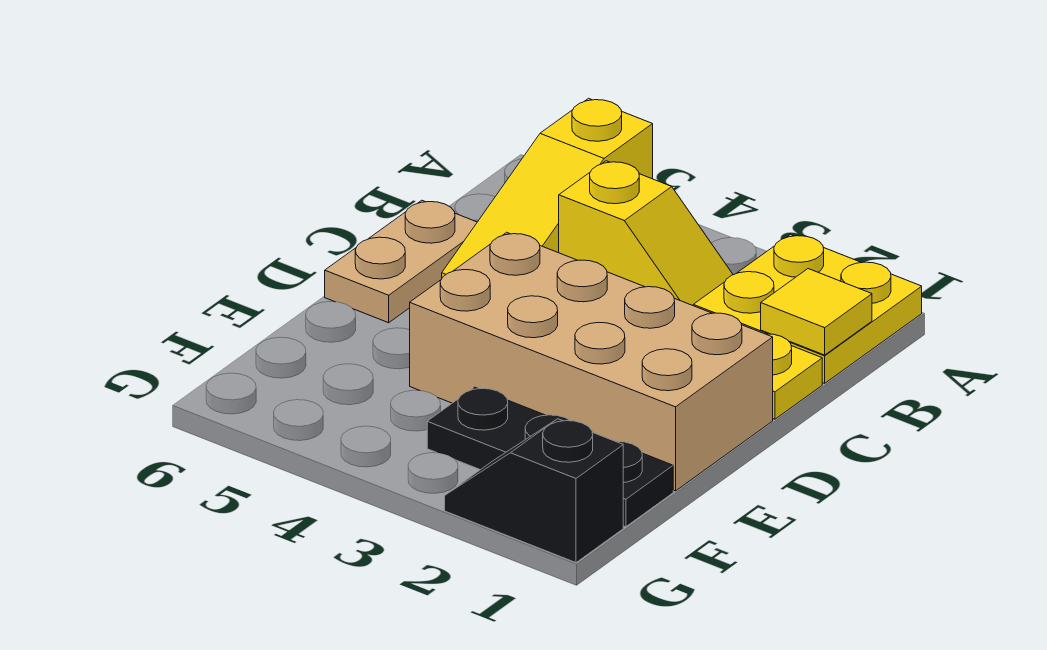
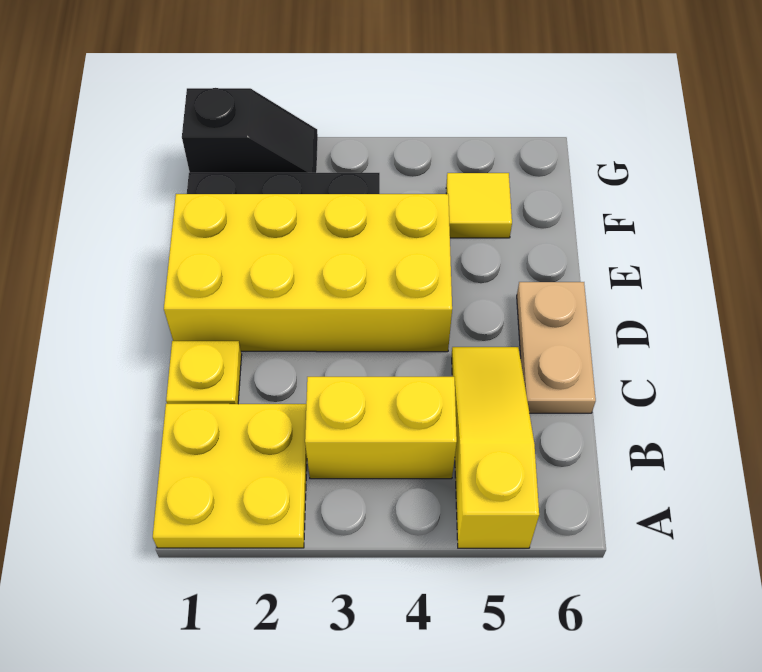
yellow tile B1 level 2 -> yellow tile F5 level 1
yellow slope B3:B4 level 1 top 4 -> yellow brick B3:B4 level 1
tan brick D1:E4 level 1 -> yellow brick D1:E4 level 1

